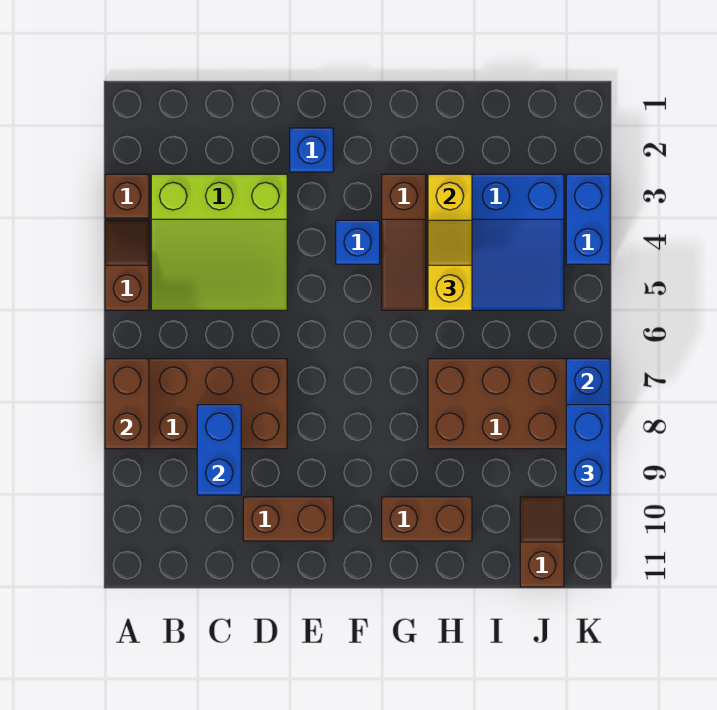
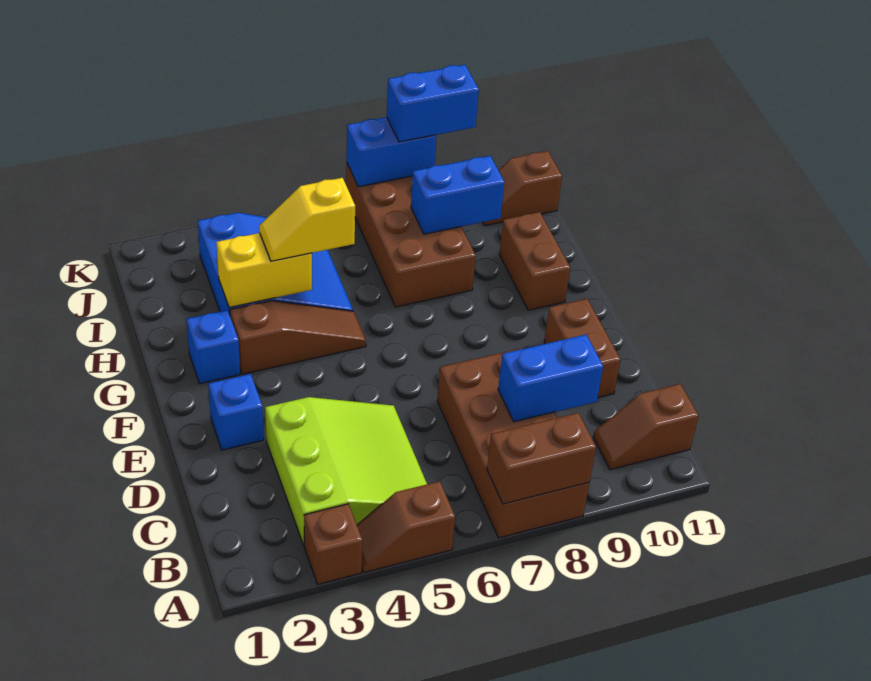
none -> brown slope B10:B11 level 1 top 11
blue brick F4 level 1 -> blue brick G2 level 1
blue brick K3:K4 level 1 -> blue brick I8:I9 level 2

